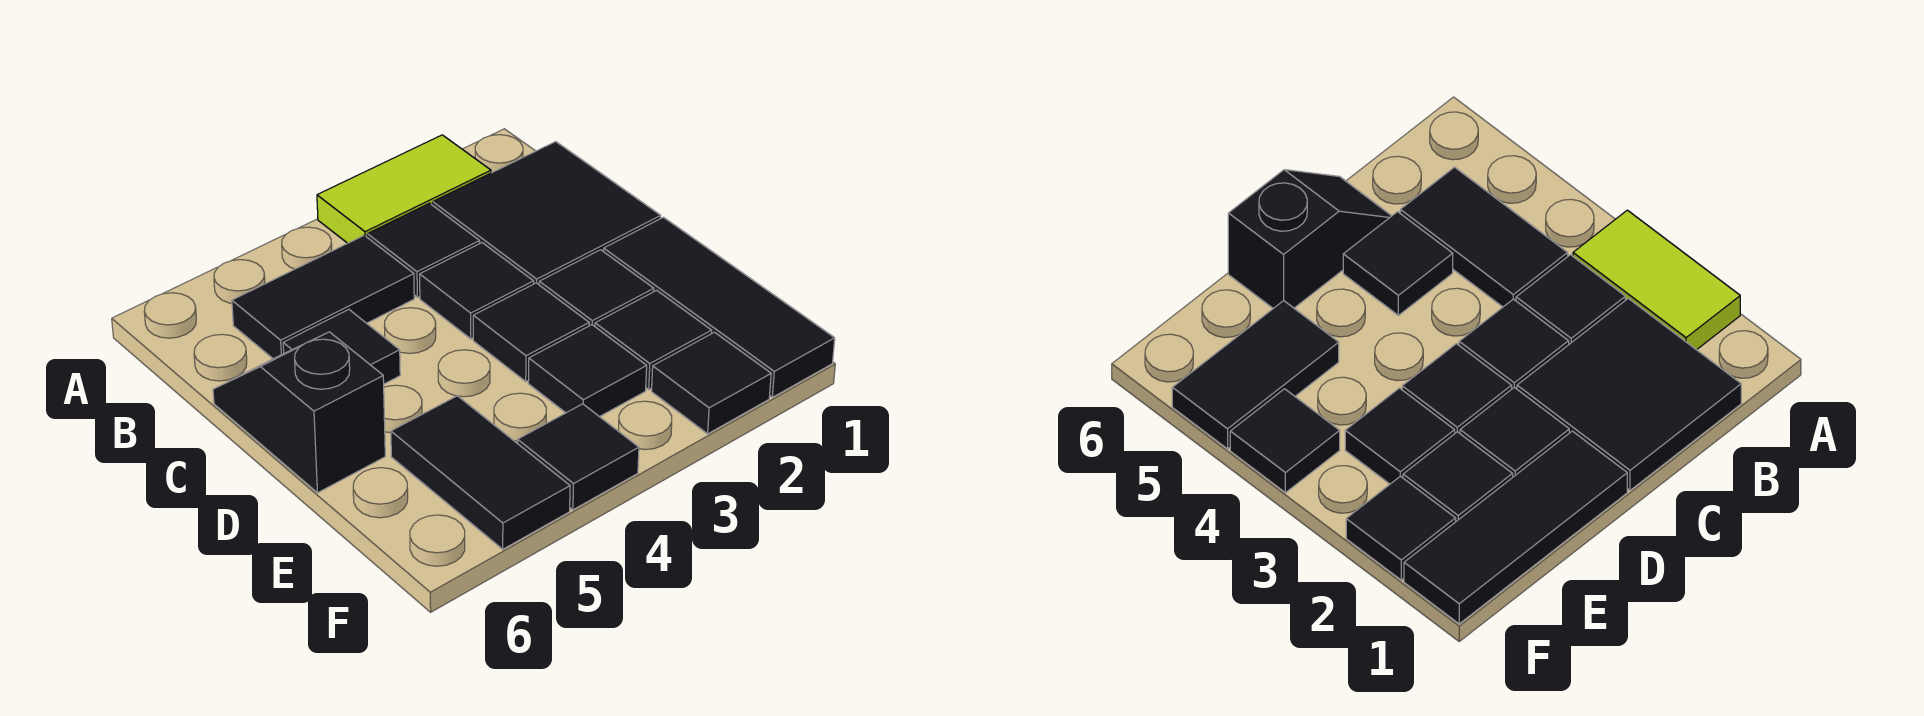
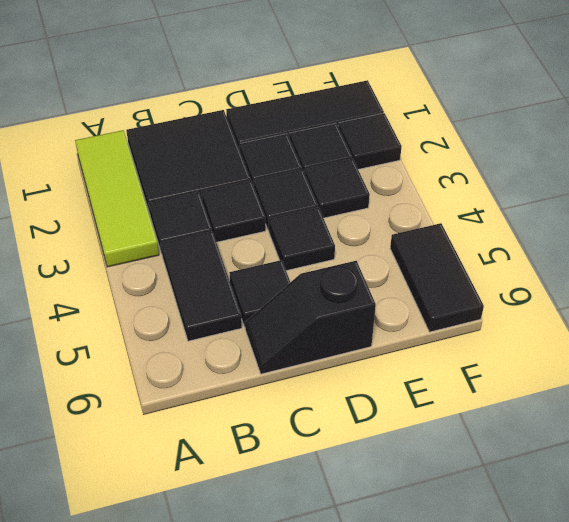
lime tile A2:A3 level 1 -> lime tile A1:A3 level 1
black tile E5:F5 level 1 -> black tile F5:F6 level 1
black tile F4 level 1 -> black tile D4 level 1

